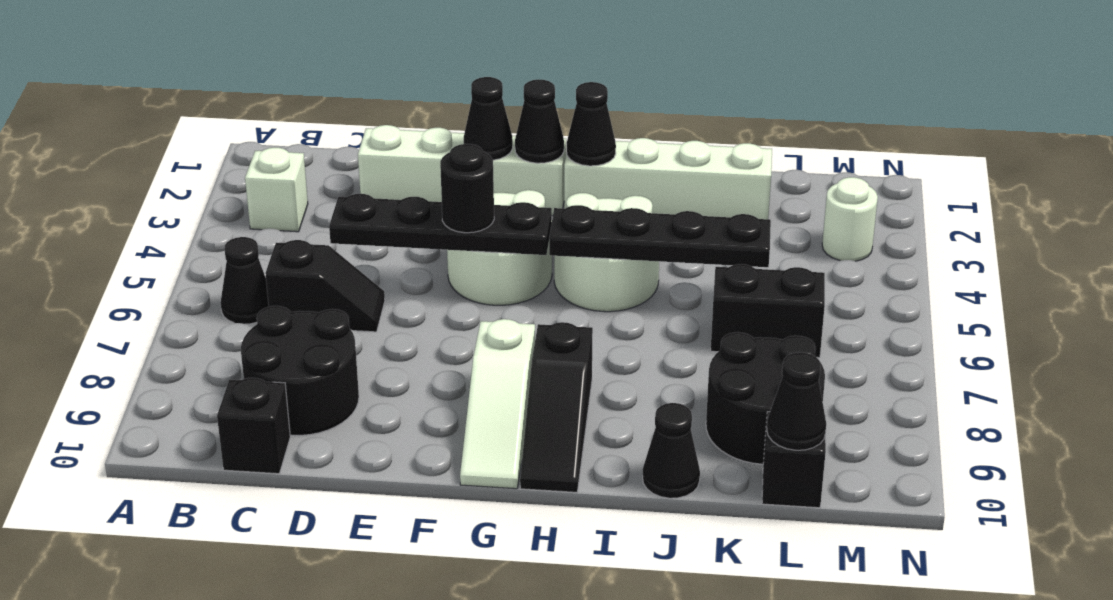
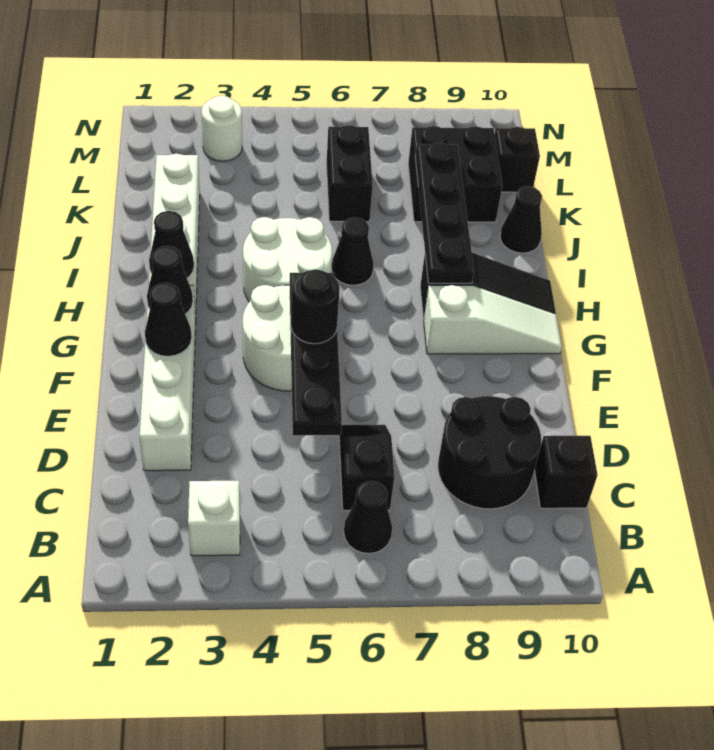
black plate H5:K5 level 2 -> black plate H8:K8 level 2
black round brick K8:L9 level 1 -> black brick K8:L9 level 1
black cone L10 level 2 -> black cone I6 level 1

